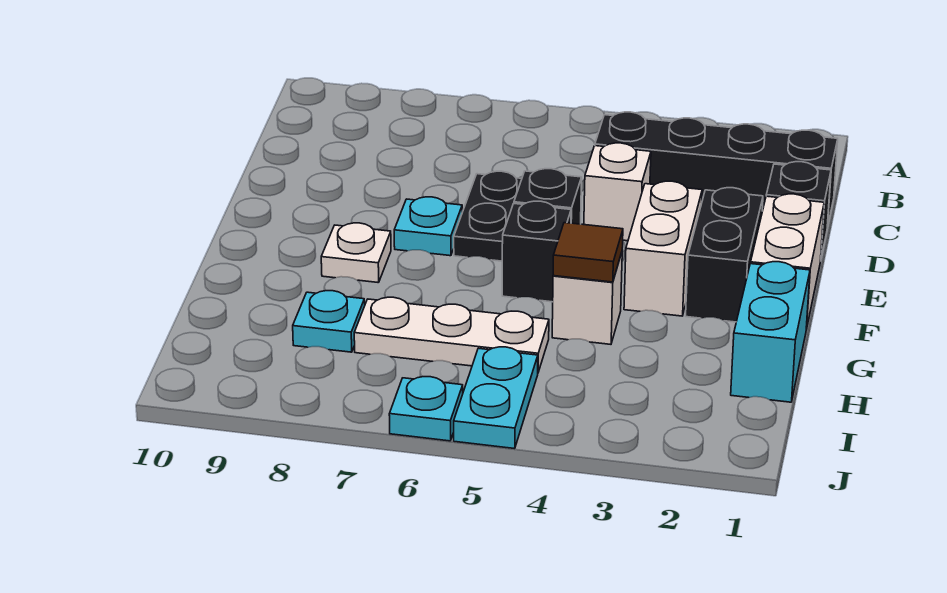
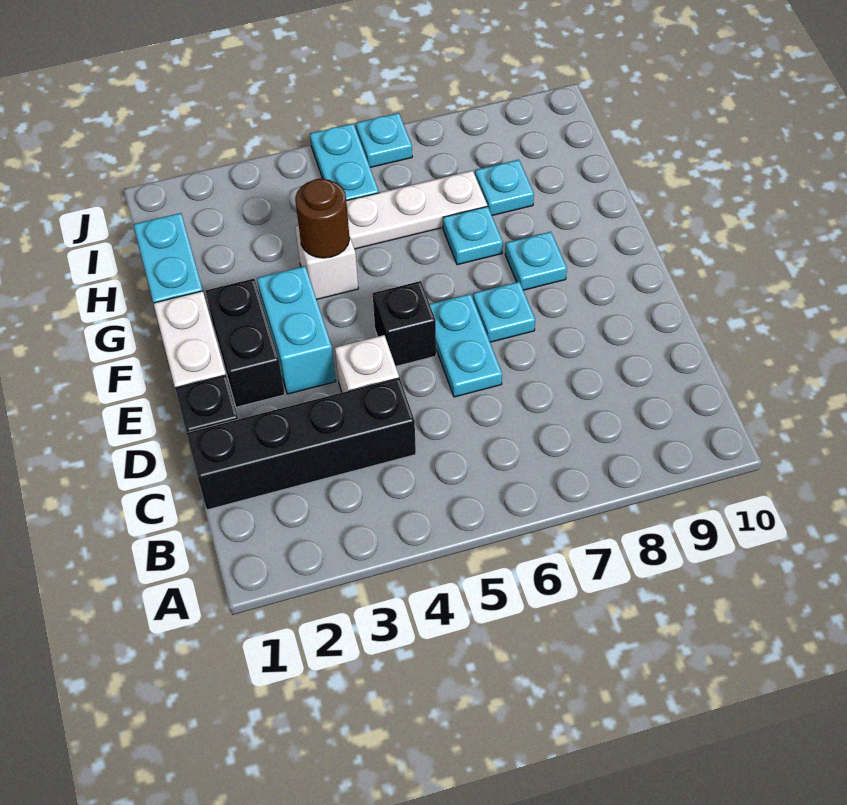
black plate D6:E6 level 1 -> cyan plate D6:E6 level 1
white brick E3:F3 level 1 -> cyan brick E3:F3 level 1
black brick F5 level 1 -> none
white plate F8 level 1 -> cyan plate F8 level 1
brown tile G4 level 2 -> brown round brick G4 level 2
none -> cyan plate G7 level 1

